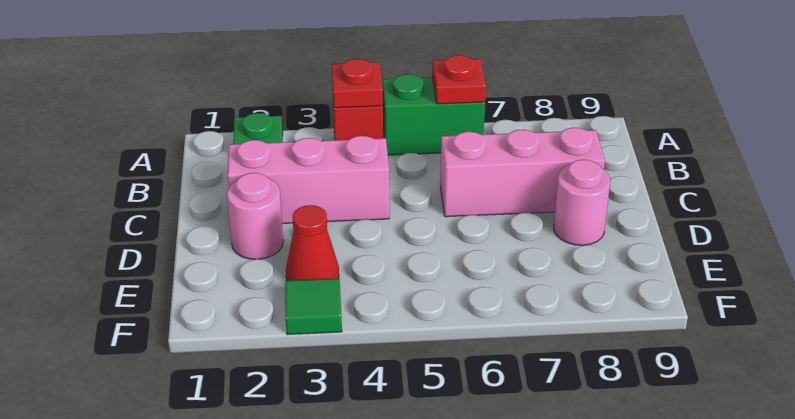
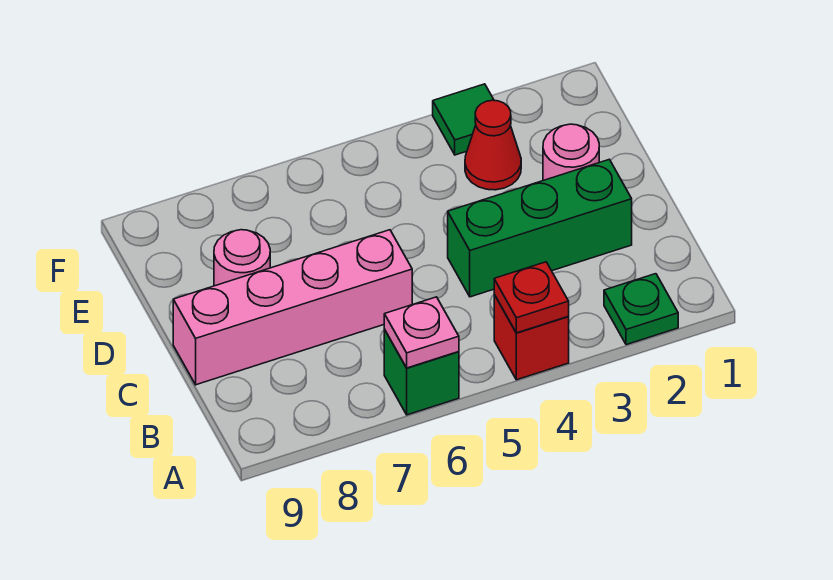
green brick A5:A6 level 1 -> green brick A6 level 1
red plate A6 level 2 -> pink plate A6 level 2
pink brick C2:C4 level 1 -> green brick C2:C4 level 1
pink brick C6:C8 level 1 -> pink brick C6:C9 level 1

